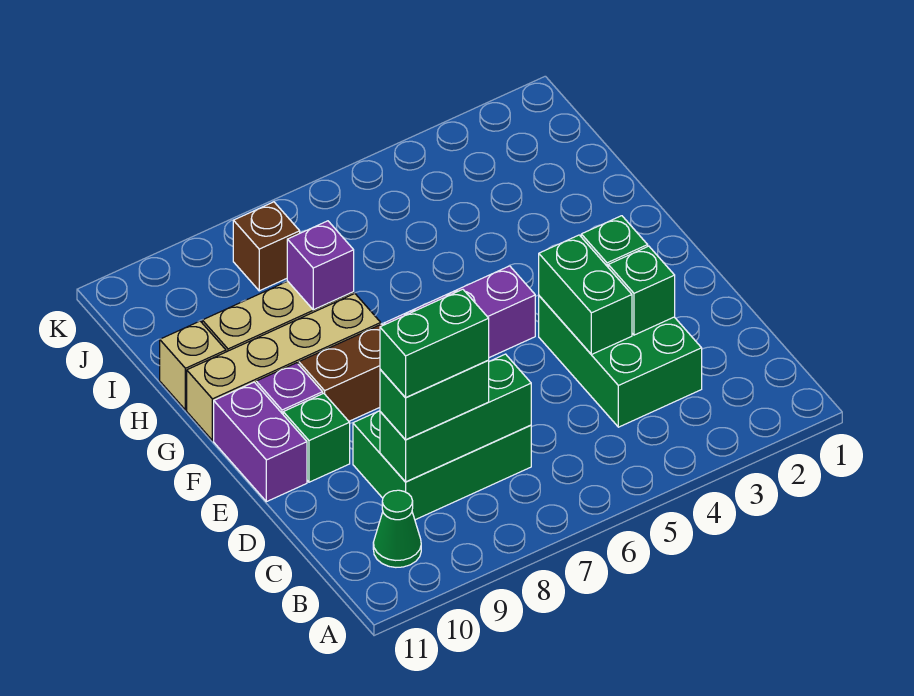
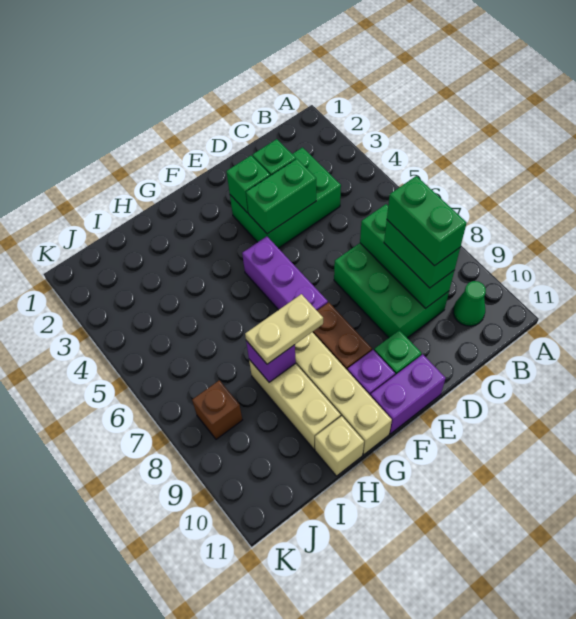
none -> tan plate G8:H8 level 3

